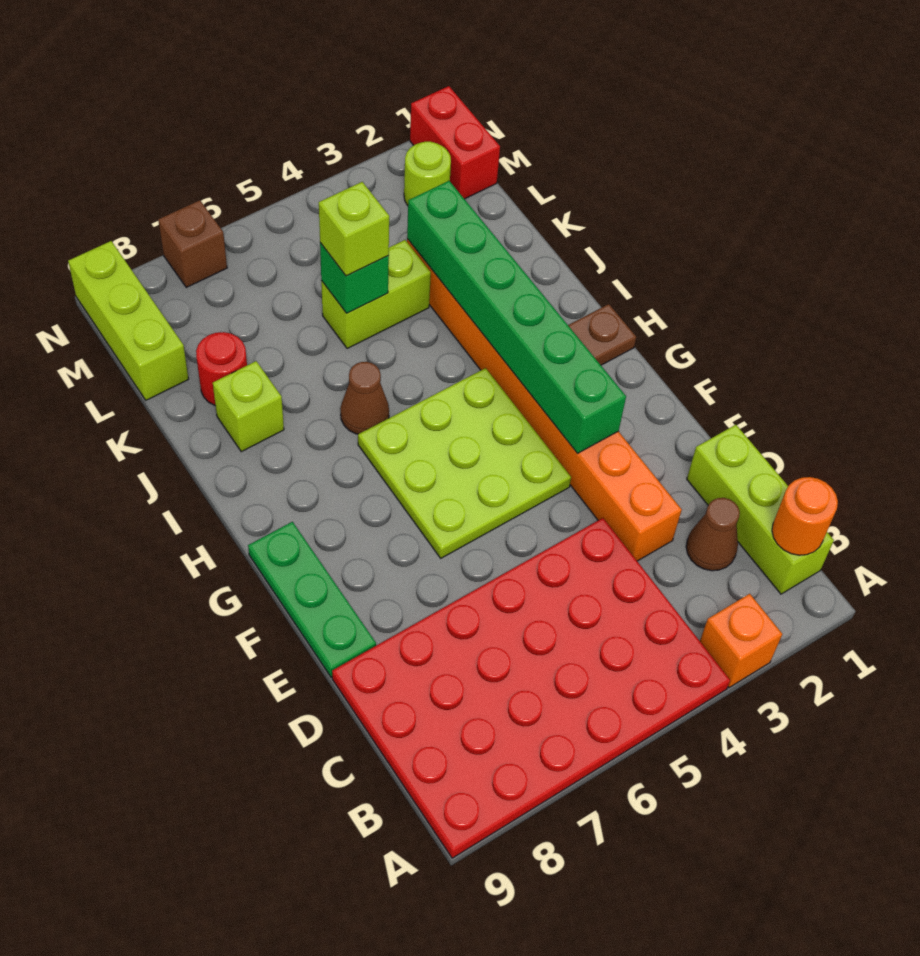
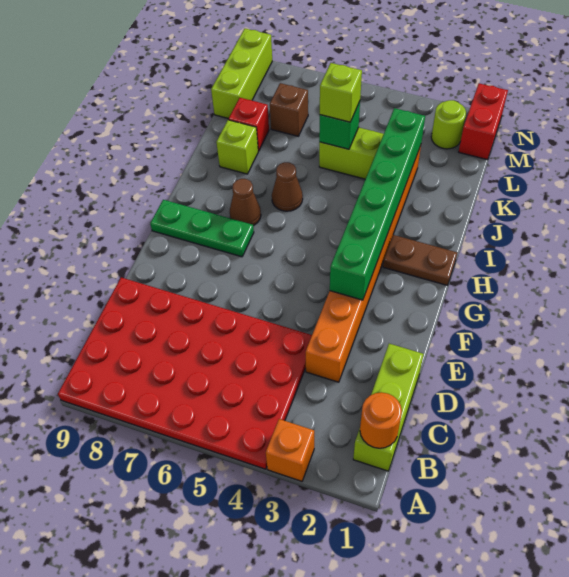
brown cone C2 level 1 -> brown cone H7 level 1
green plate E9:G9 level 1 -> green plate G7:G9 level 1
lime plate F4:H6 level 1 -> none
red round brick K8 level 1 -> red brick K8 level 1
brown brick N7 level 1 -> brown brick L7 level 1

